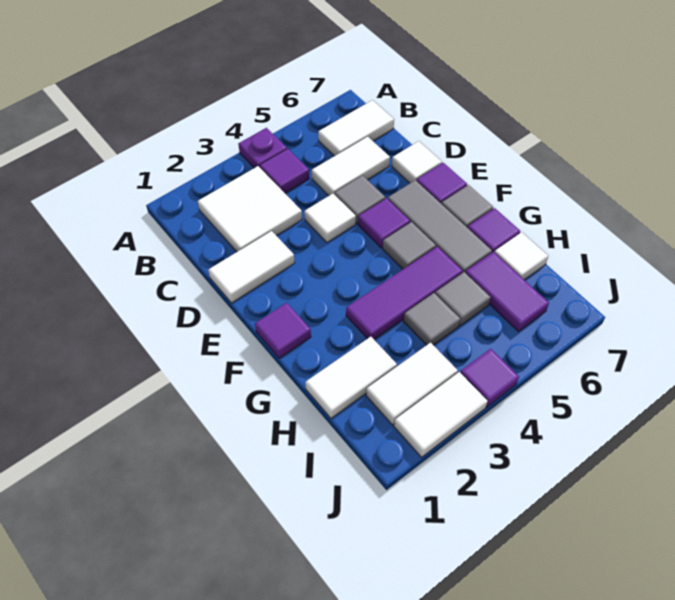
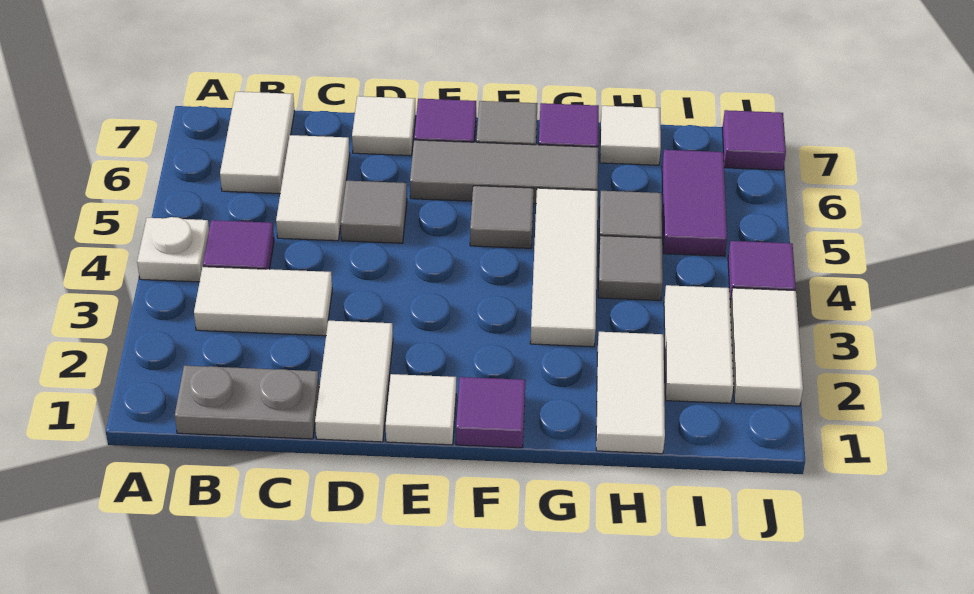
purple plate A4 level 1 -> white plate A4 level 1
none -> grey plate B1:C1 level 1
white tile B2:C3 level 1 -> white tile B3:C3 level 1
white tile D4 level 1 -> white tile E1 level 1
purple tile E5 level 1 -> purple tile J7 level 1
purple tile G3:G5 level 1 -> white tile G3:G5 level 1
purple tile H6:I6 level 1 -> purple tile I5:I6 level 1

